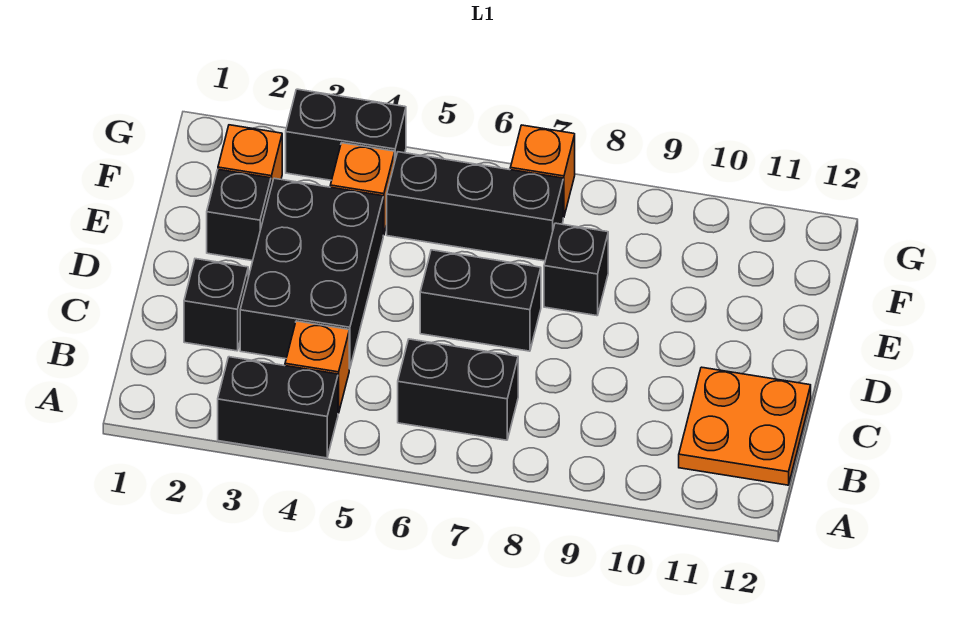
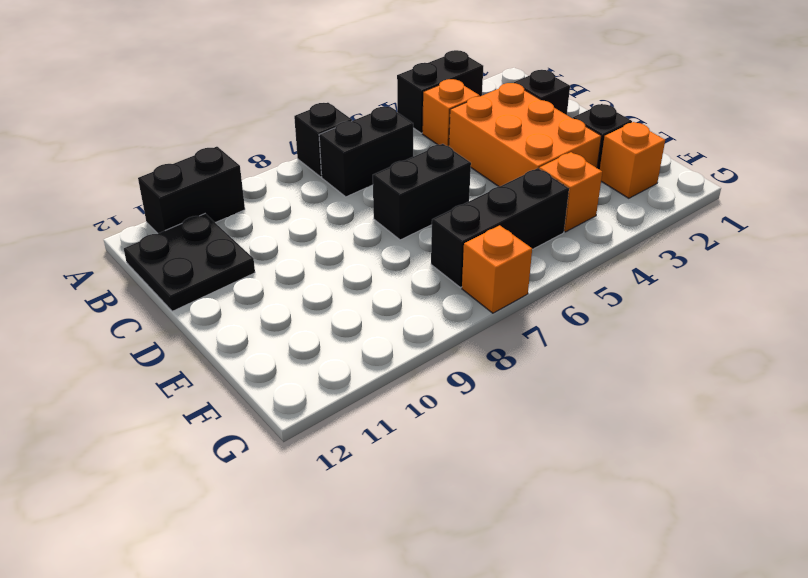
orange plate B11:C12 level 1 -> black plate B11:C12 level 1
black brick C3:E4 level 1 -> orange brick C3:E4 level 1
black brick E8 level 1 -> black brick A7 level 1
black brick G3:G4 level 1 -> black brick A10:A11 level 1

